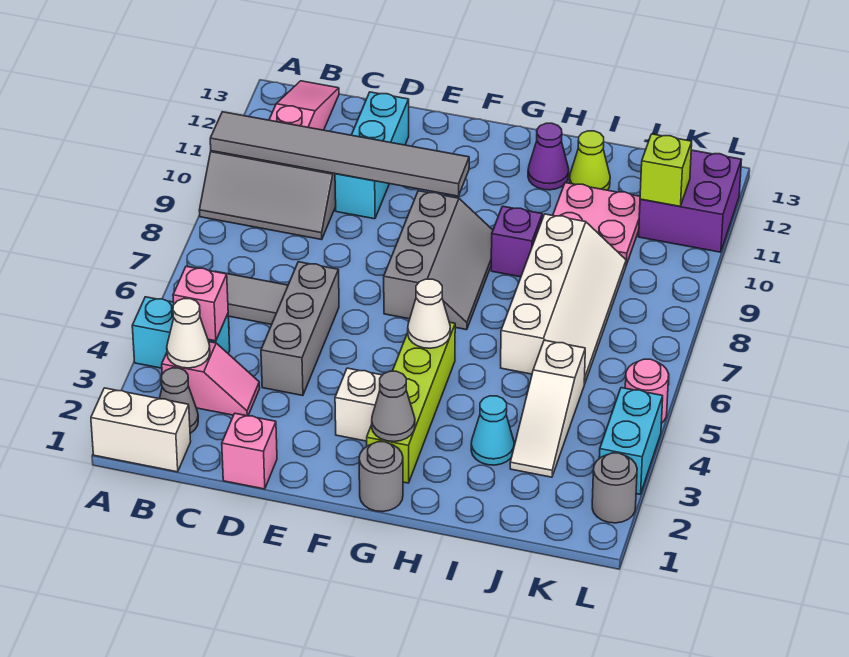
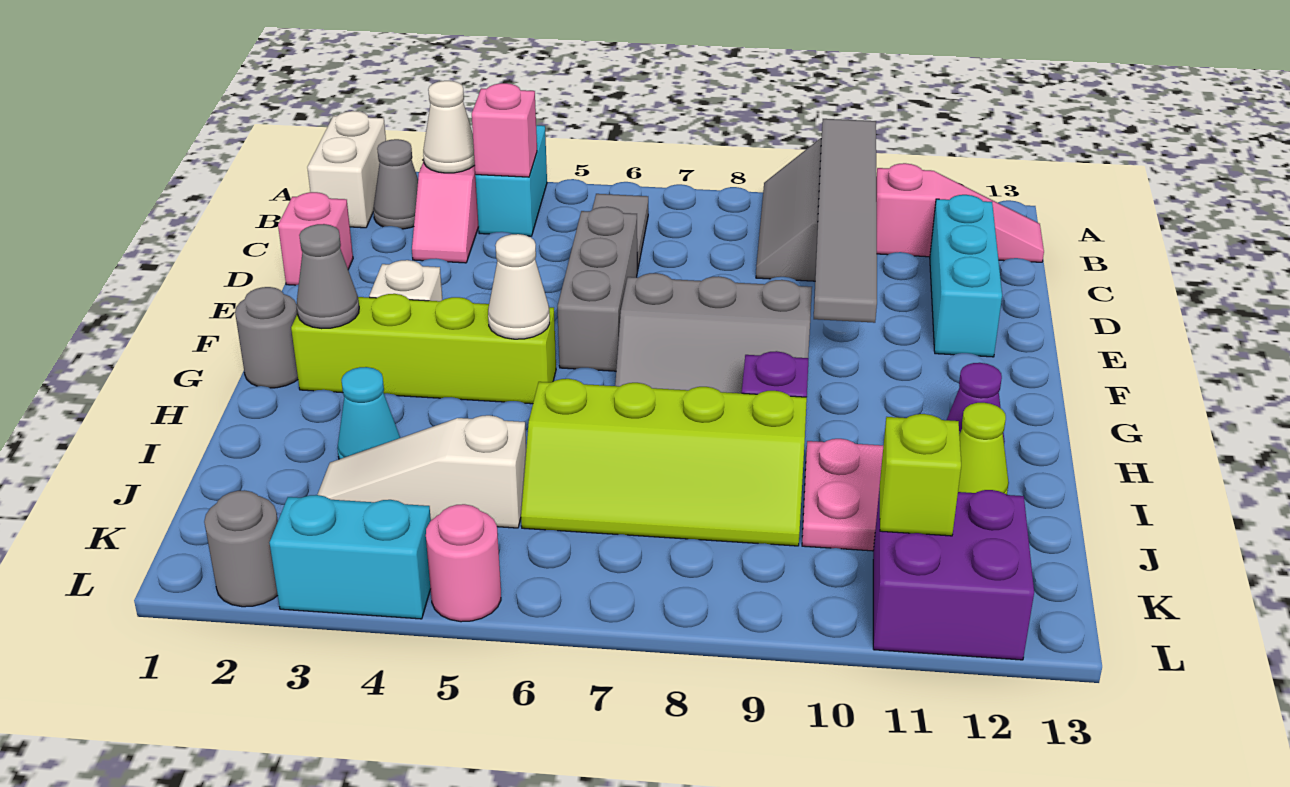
grey brick D4:D6 level 1 -> grey brick D6:F6 level 1
cyan brick D10:D12 level 1 -> cyan brick C12:E12 level 1
white slope I6:J9 level 1 top I -> lime slope I6:J9 level 1 top I

